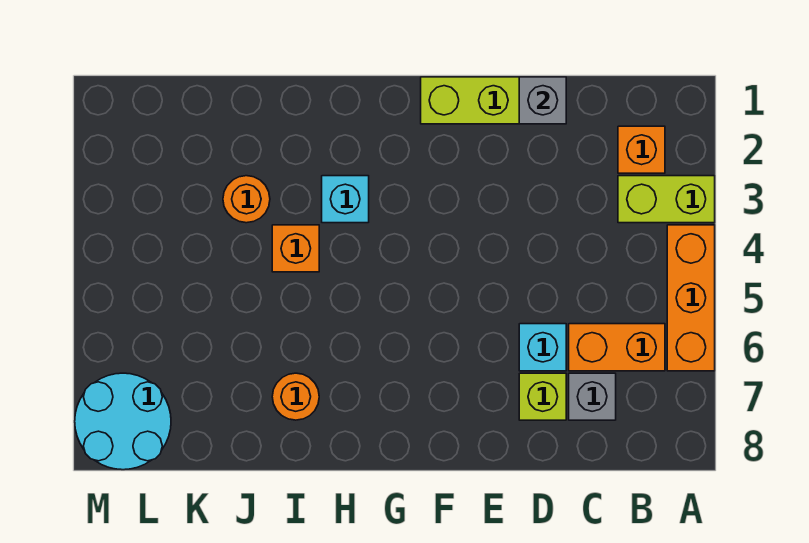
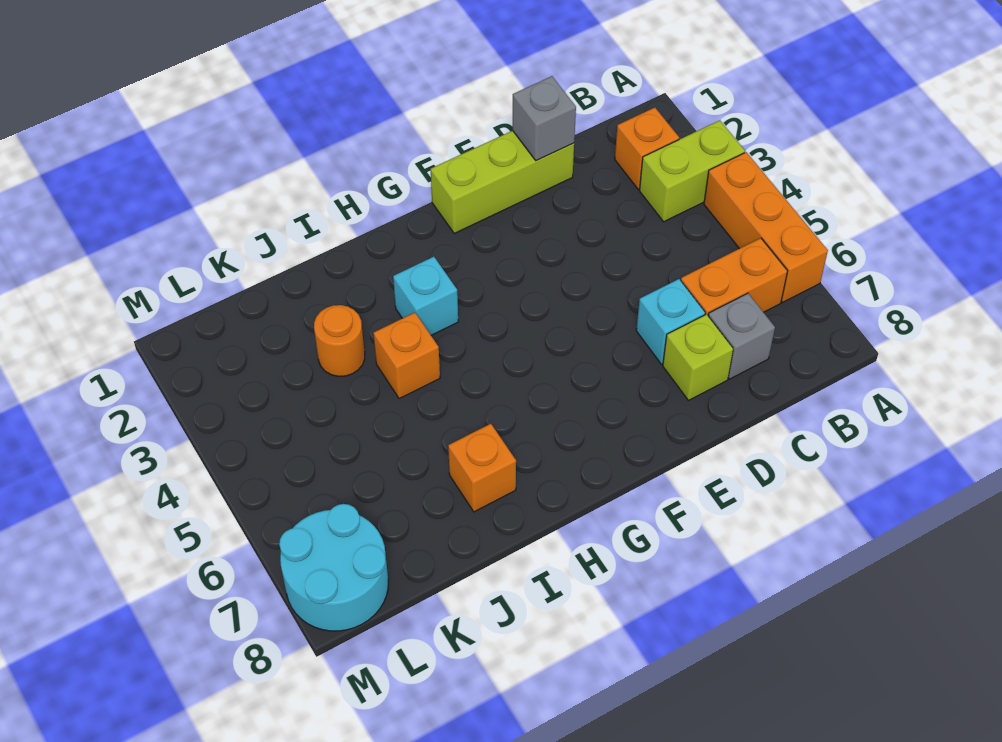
orange round brick I7 level 1 -> orange brick I7 level 1

